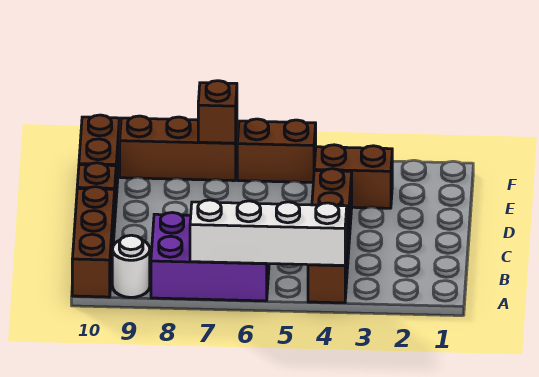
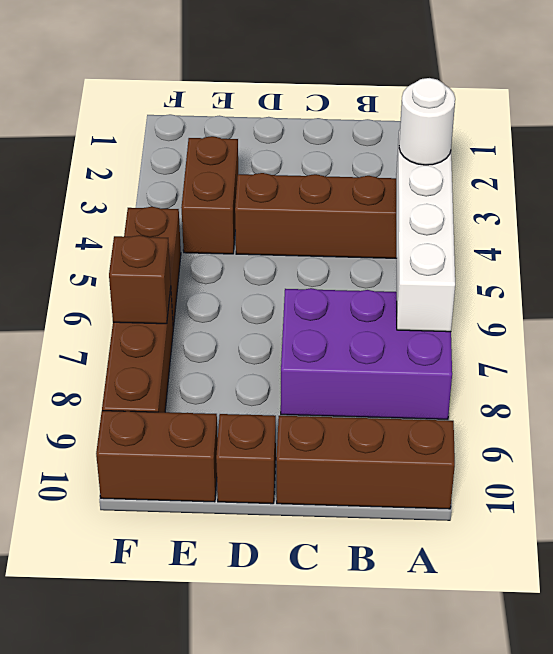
purple brick A6:B8 level 1 -> purple brick A7:C8 level 1
white round brick A9 level 1 -> white round brick A4 level 3

